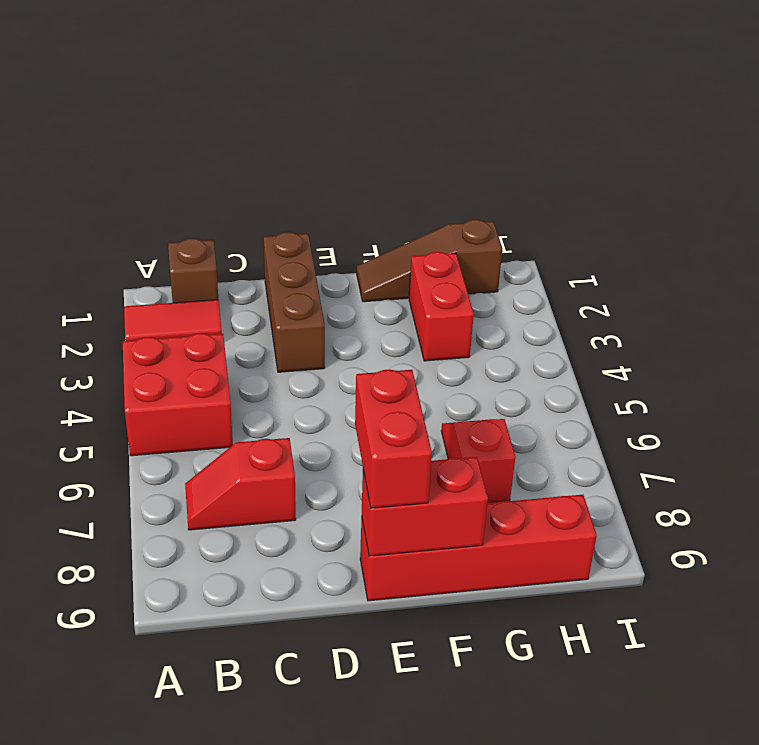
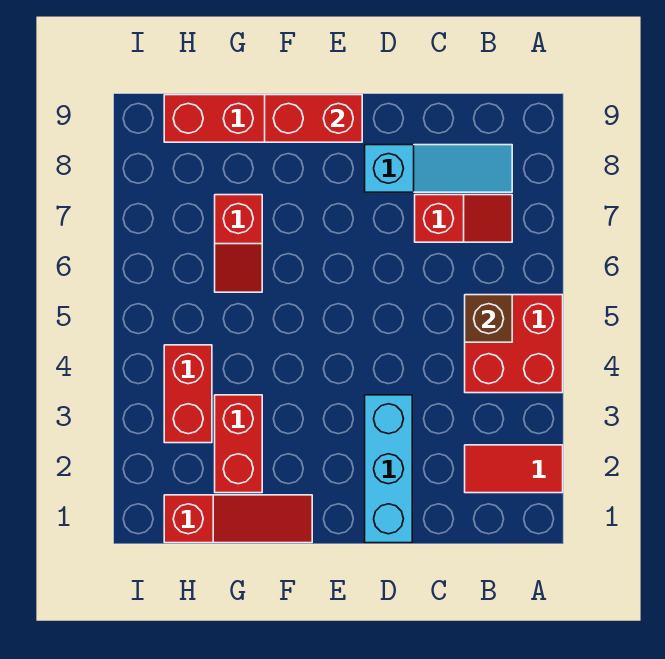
brown brick B1 level 1 -> brown brick B5 level 2
none -> cyan slope B8:D8 level 1 top D
brown brick D1:D3 level 1 -> cyan brick D1:D3 level 1
red brick E8:E9 level 3 -> red brick H3:H4 level 1
brown slope F1:H1 level 1 top H -> red slope F1:H1 level 1 top H

